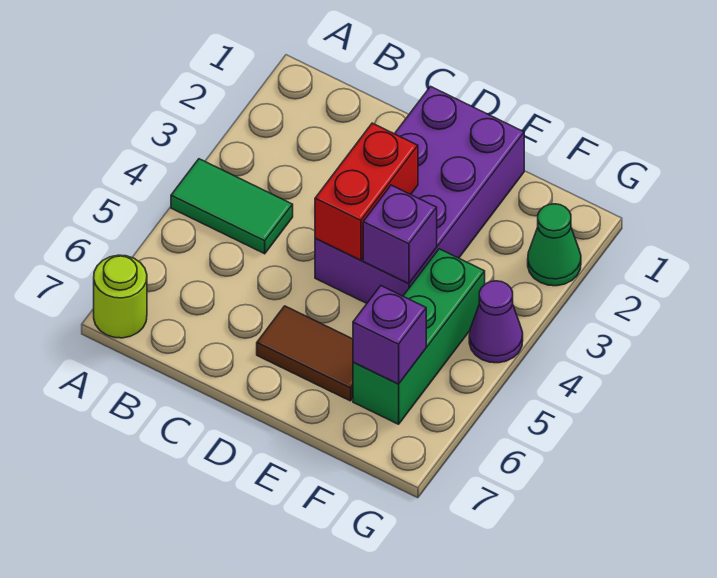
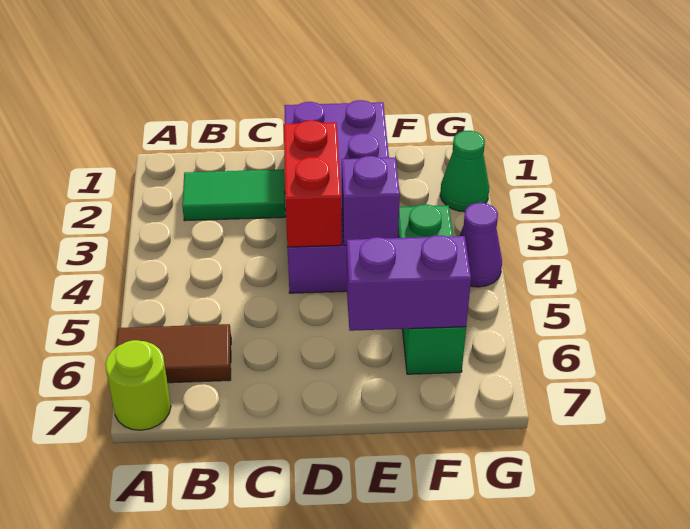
green tile A4:B4 level 1 -> green tile B2:C2 level 1
brown tile D6:E6 level 1 -> brown tile A6:B6 level 1
purple brick F6 level 2 -> purple brick E6:F6 level 2

